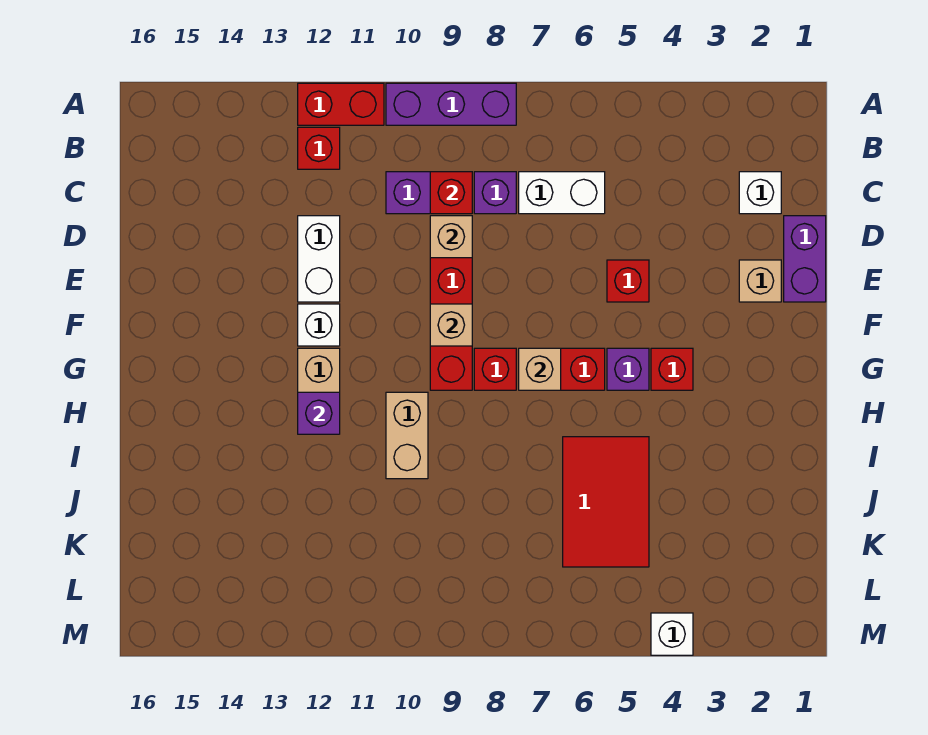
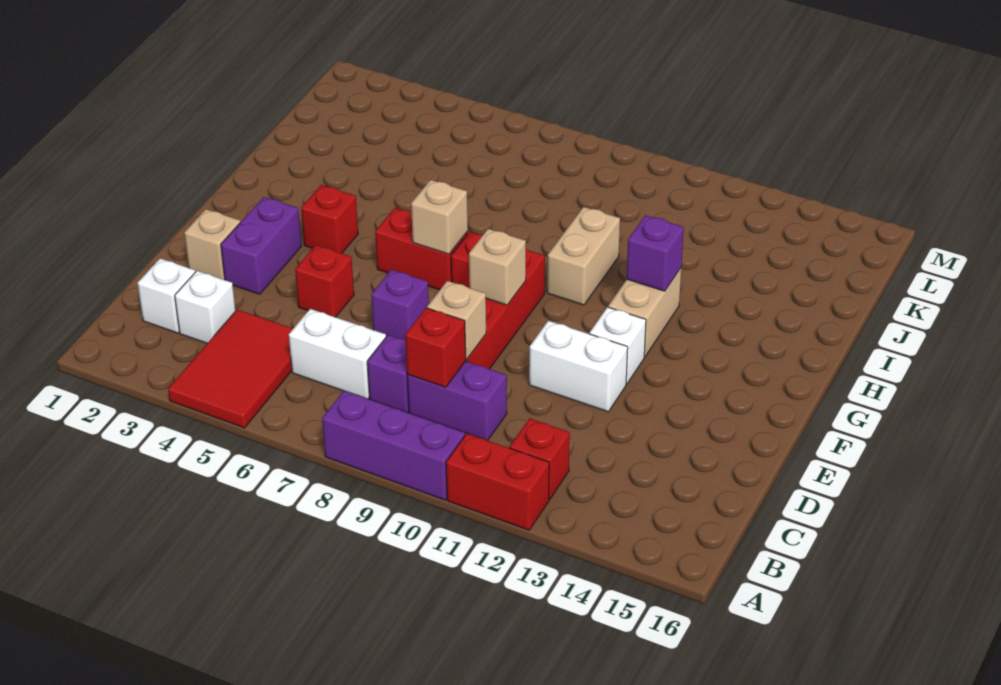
purple brick D1:E1 level 1 -> purple brick E3:F3 level 1
white brick D12:E12 level 1 -> white brick E11:E12 level 1
purple brick G5 level 1 -> purple brick E7 level 1
red tile I5:K6 level 1 -> red tile A4:C5 level 1
white brick M4 level 1 -> white brick C3 level 1

